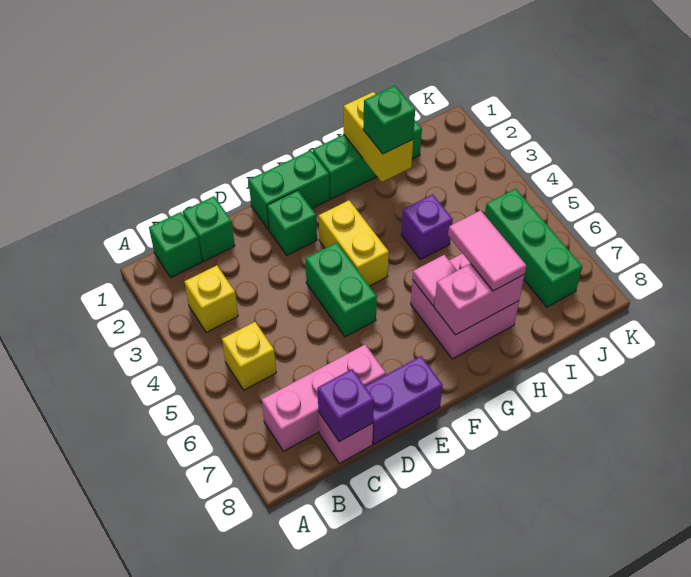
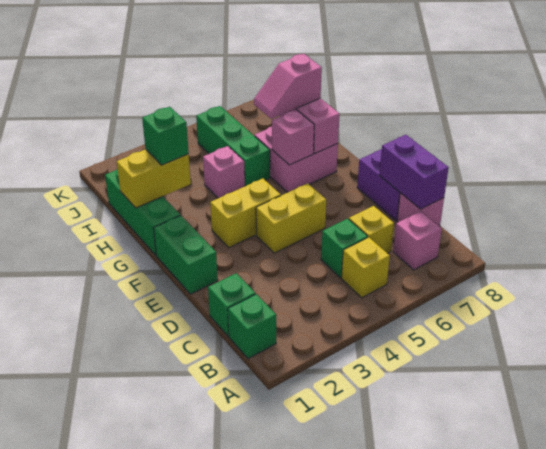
yellow brick B3 level 1 -> yellow brick C6 level 1
pink brick B7:D7 level 1 -> pink brick B7 level 1
purple brick C8 level 2 -> purple brick C8:D8 level 2
green brick E2 level 1 -> green brick C5 level 1
green brick E4:E5 level 1 -> yellow brick E4:E5 level 1
pink tile G6 level 2 -> pink brick G6 level 2
purple brick H4 level 1 -> pink brick H4 level 1
pink tile H6:H7 level 3 -> pink slope H6:H7 level 3 top 7
green brick J5:J7 level 1 -> green brick H5:J5 level 1

